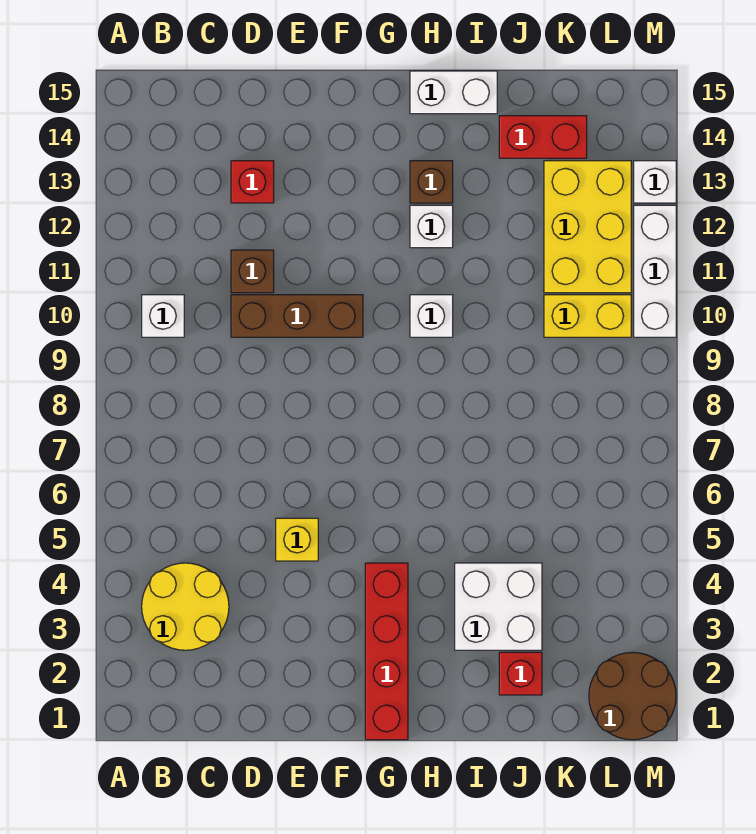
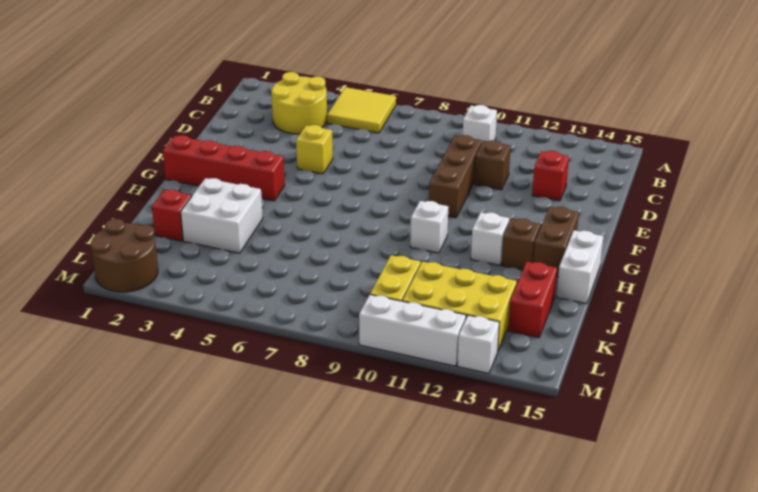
none -> yellow tile A5:B6 level 1
none -> brown brick G14:H14 level 1

